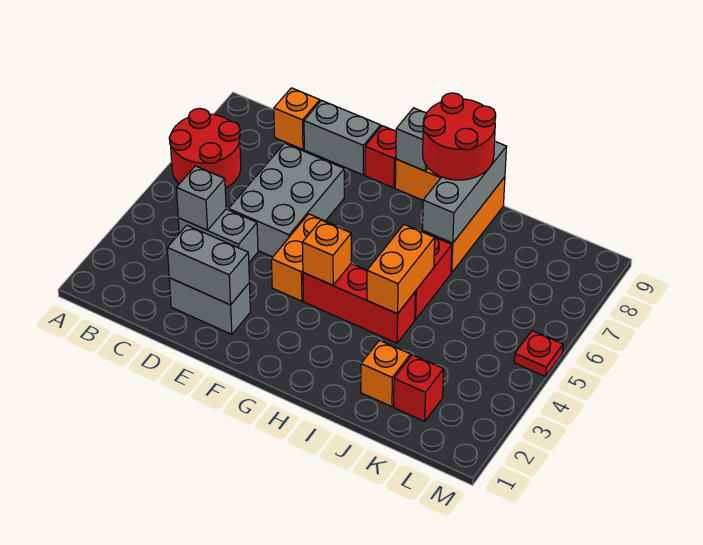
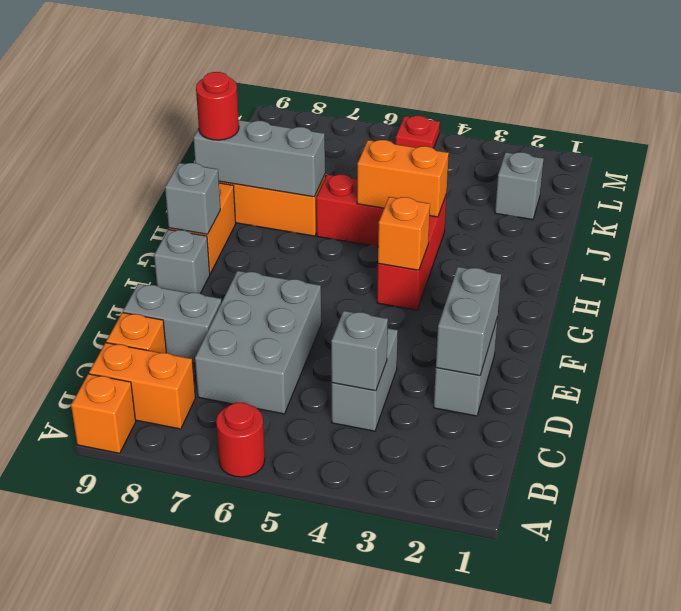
red round brick A6:B7 level 1 -> red round brick A6 level 1
grey brick D5:E7 level 1 -> grey brick C6:E7 level 1
grey brick D9:E9 level 1 -> grey brick D8:D9 level 1
orange brick F4:F5 level 1 -> orange brick B8:B9 level 1
red brick F9 level 1 -> grey brick F9 level 1
red round brick H8:I9 level 3 -> red round brick I9 level 3
orange brick J2 level 1 -> orange brick A9 level 1
red brick K2 level 1 -> grey brick K2 level 1

